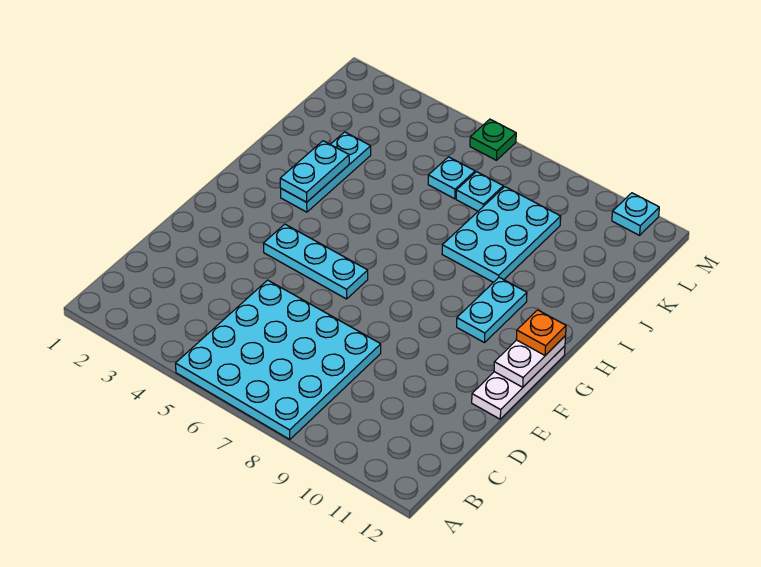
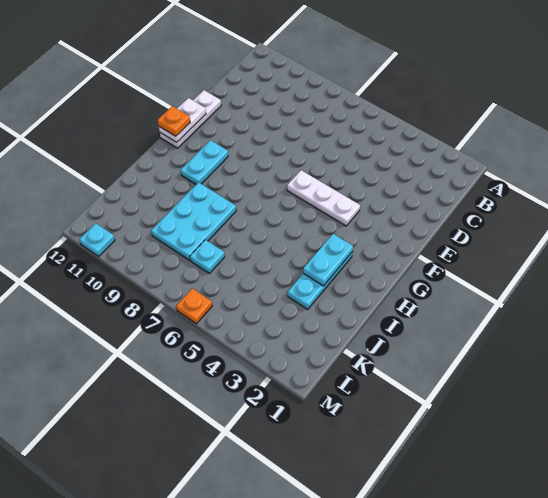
cyan plate A5:D8 level 1 -> none
cyan plate F4:F6 level 1 -> white plate F4:F6 level 1
cyan plate K6 level 1 -> none
green plate M6 level 1 -> orange plate M6 level 1

